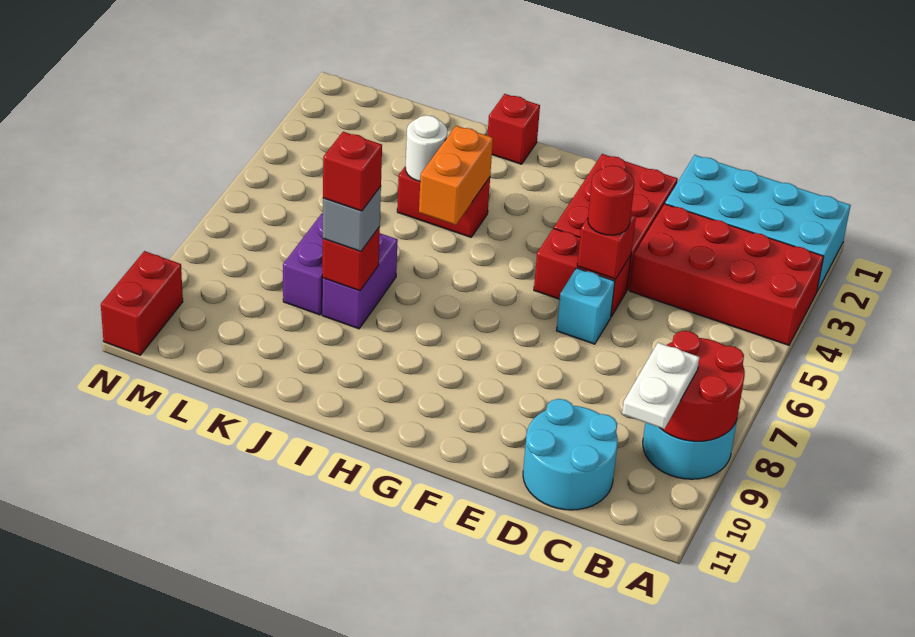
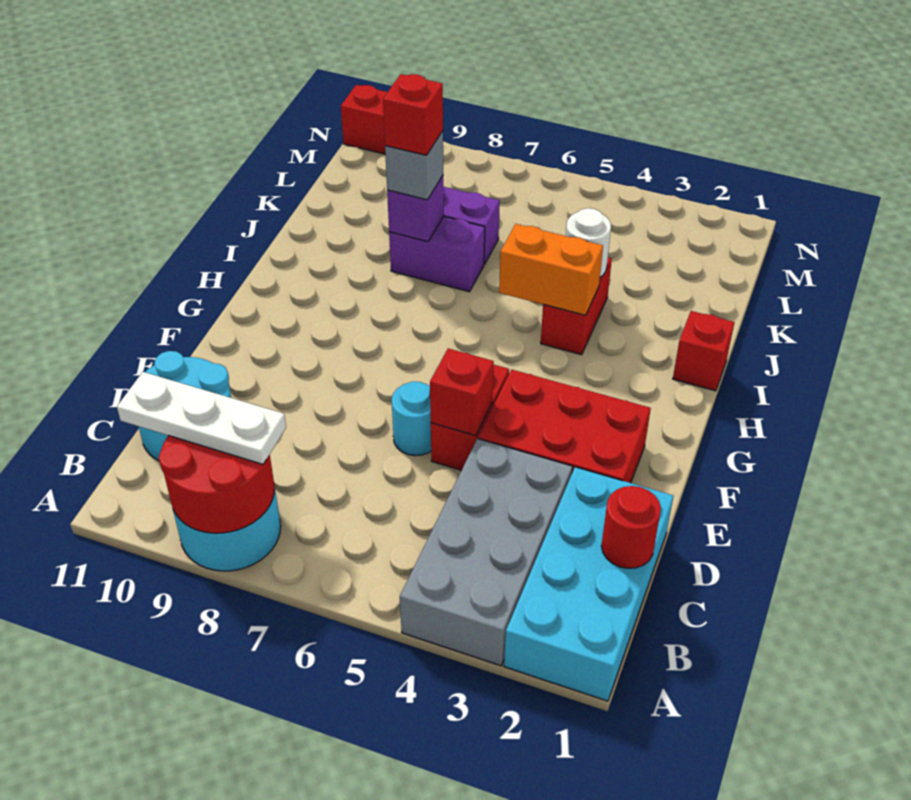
red brick A3:D4 level 1 -> grey brick A3:D4 level 1
white plate B9:B10 level 3 -> white plate B8:B10 level 3
red round brick E5 level 3 -> red round brick C1 level 2
cyan brick E6 level 1 -> cyan round brick E6 level 1
red brick J8 level 2 -> purple brick J8 level 2

